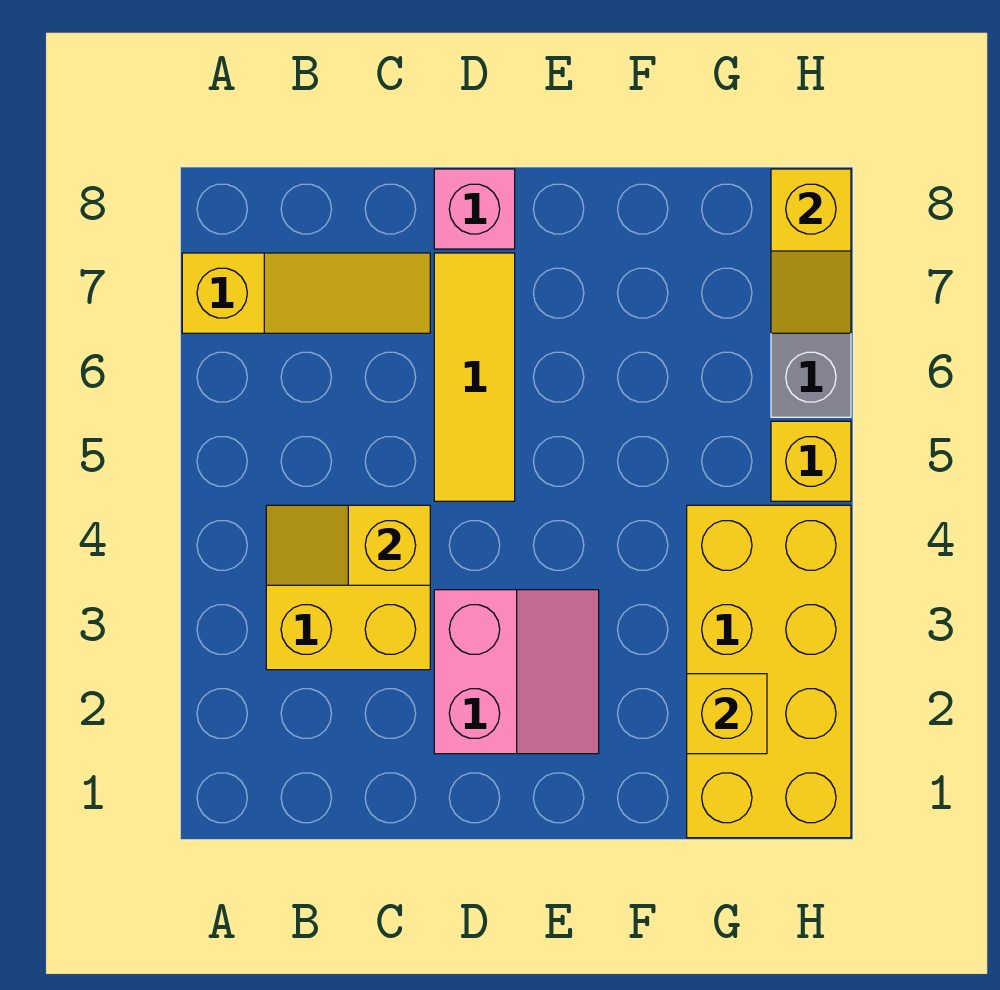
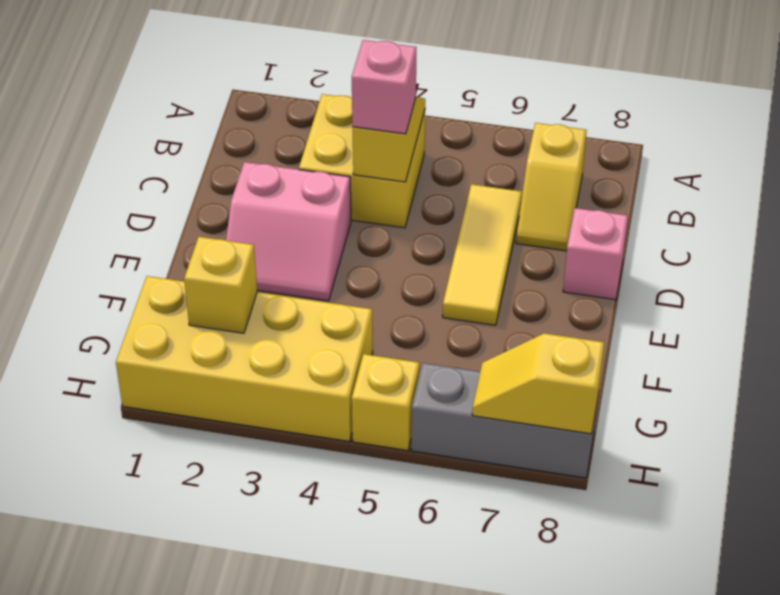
yellow slope A7:C7 level 1 top A -> yellow slope B7:C7 level 1 top B
none -> pink brick C4 level 3
yellow tile D5:D7 level 1 -> yellow tile C6:E6 level 1

